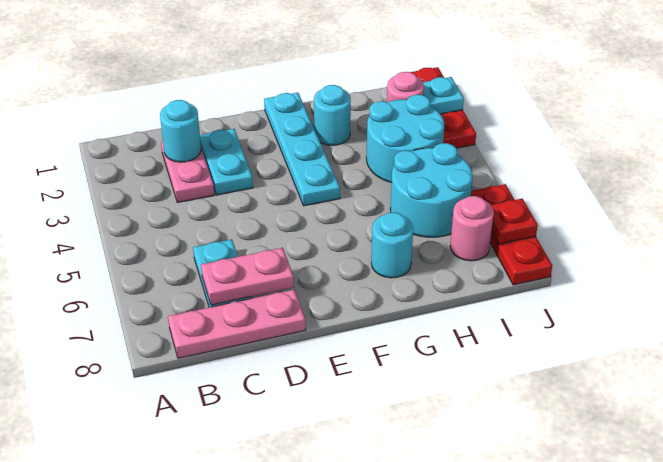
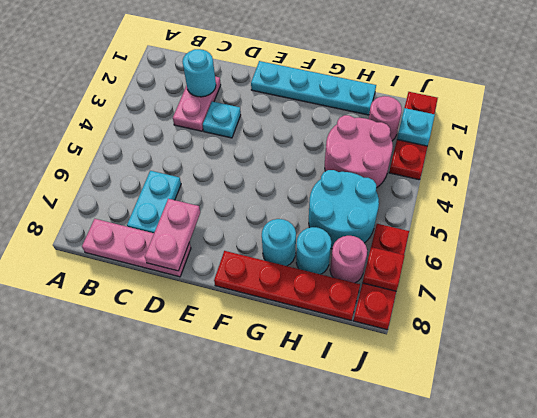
pink plate C7:D7 level 2 -> pink plate D7:D8 level 2
cyan plate D2:D3 level 1 -> cyan plate D3 level 1
cyan plate F1:F4 level 1 -> cyan plate E1:H1 level 1
none -> red plate F8:I8 level 1
cyan round brick G2 level 1 -> cyan round brick H7 level 1
cyan round brick H3:I4 level 1 -> pink round brick H3:I4 level 1

